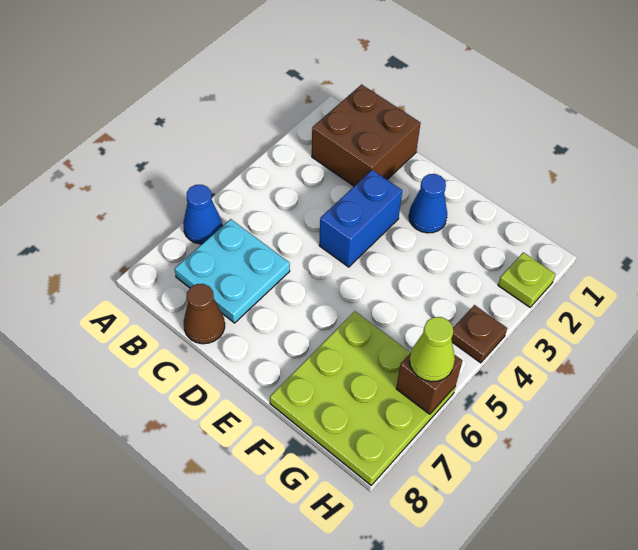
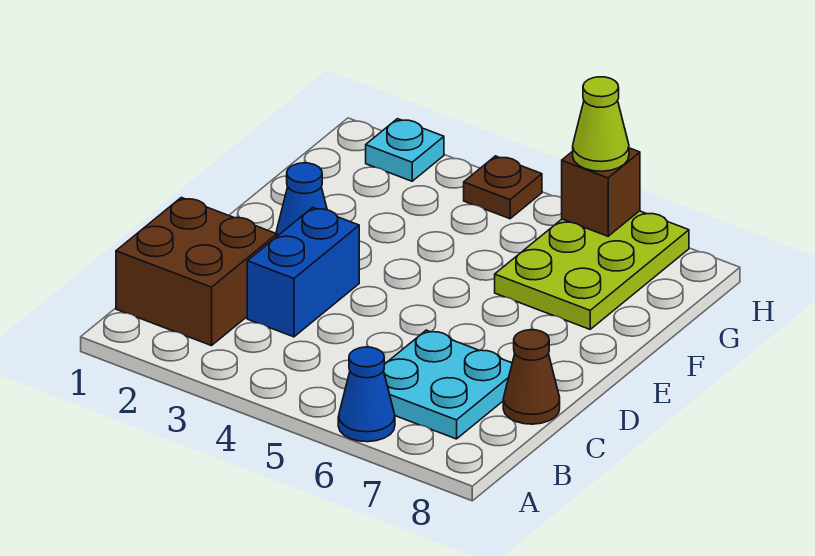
blue brick D3:D4 level 1 -> blue brick C3:D3 level 1
lime plate F6:H8 level 1 -> lime plate F6:H7 level 1
lime plate H2 level 1 -> cyan plate H2 level 1

